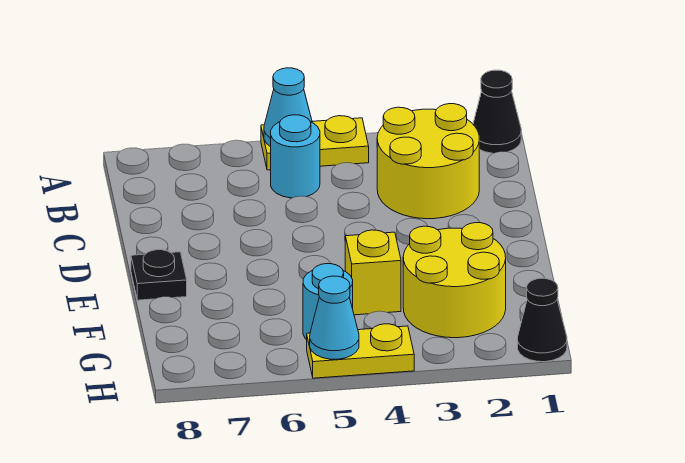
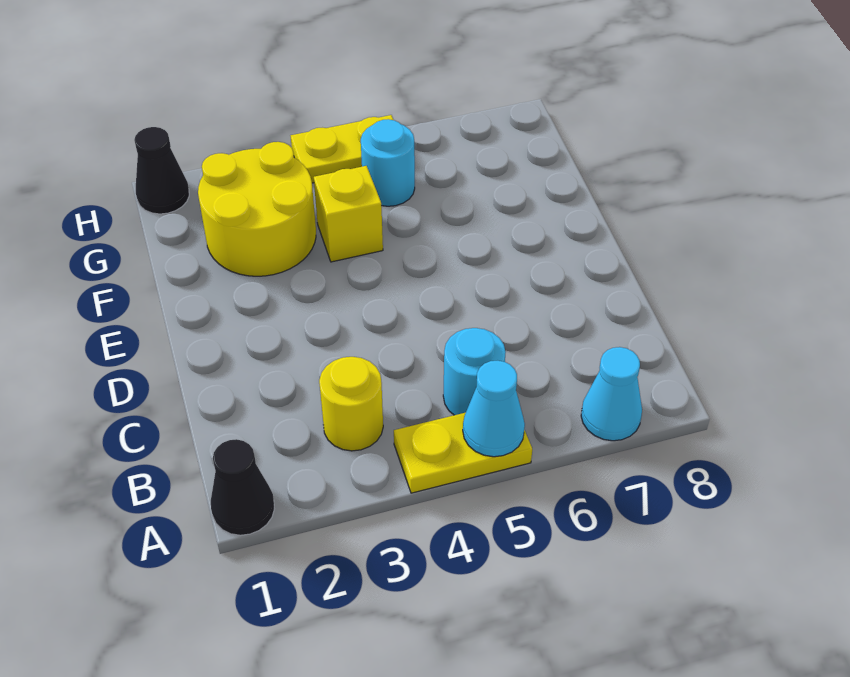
yellow round brick B2:C3 level 1 -> yellow round brick B3 level 1
black plate E8 level 1 -> none
cyan cone H5 level 2 -> cyan cone A7 level 1

